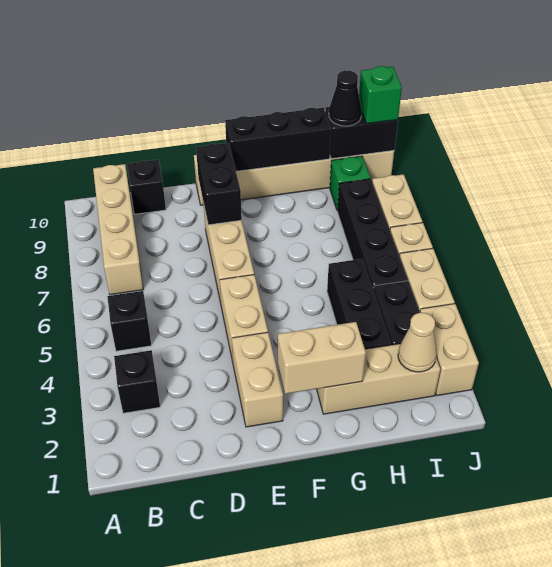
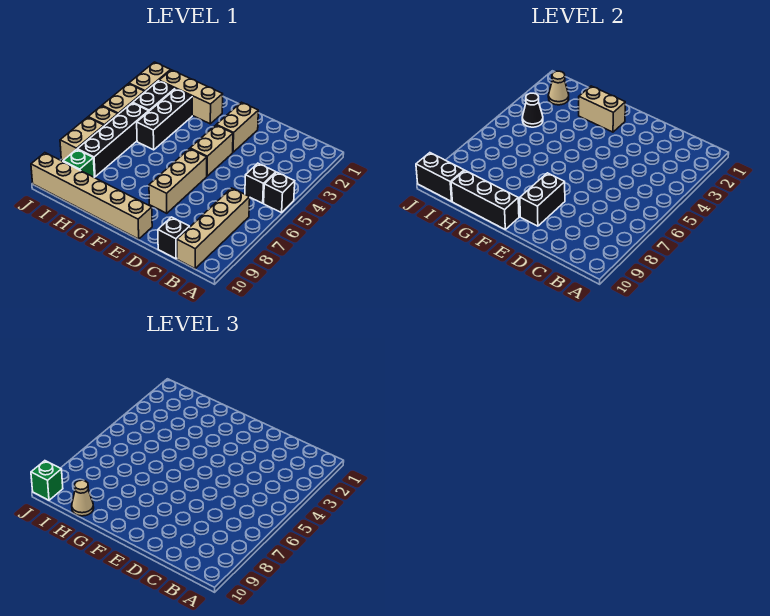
black brick B3 level 1 -> black brick A5 level 1
none -> tan cone H10 level 3
black cone I10 level 3 -> black cone I4 level 2

